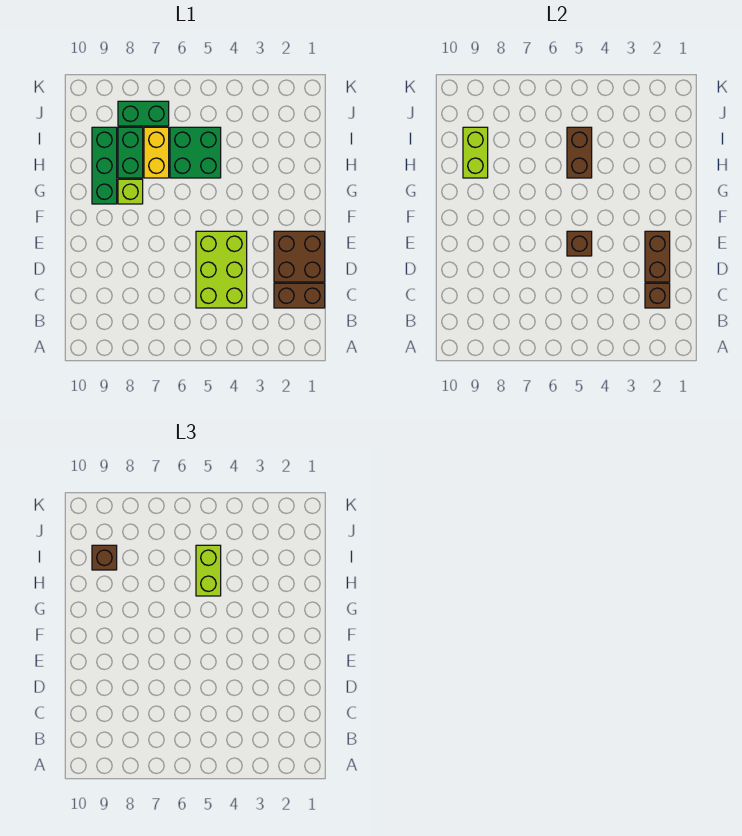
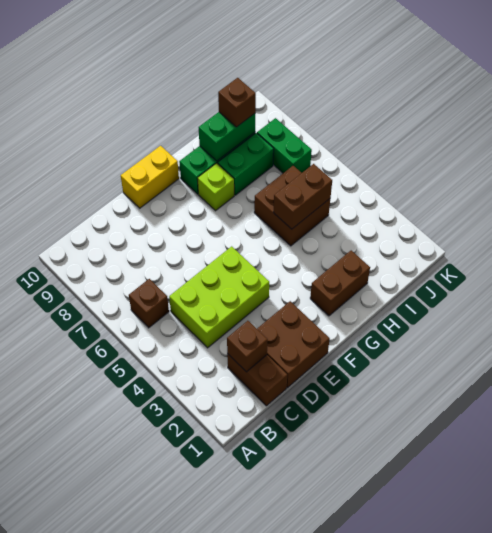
brown brick D2:E2 level 2 -> brown brick G2:H2 level 1
brown brick E5 level 2 -> brown brick B6 level 1
green brick H5:I6 level 1 -> brown brick H5:I6 level 1
lime brick H5:I5 level 3 -> none
yellow brick H7:I7 level 1 -> yellow brick E10:F10 level 1
lime brick H9:I9 level 2 -> green brick H9:I9 level 2

